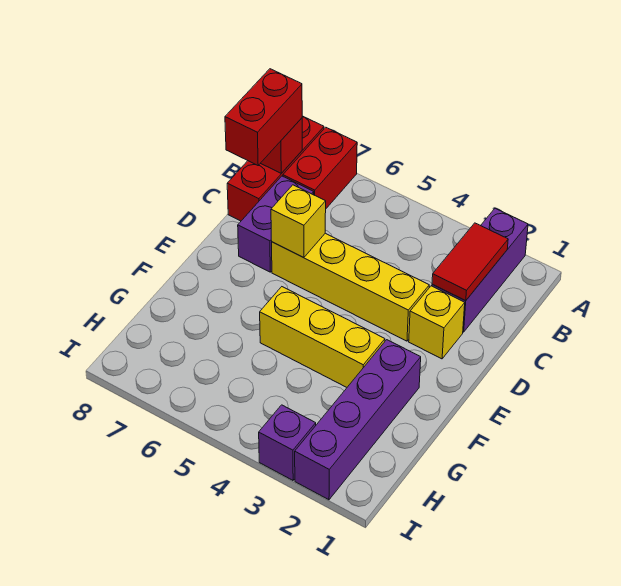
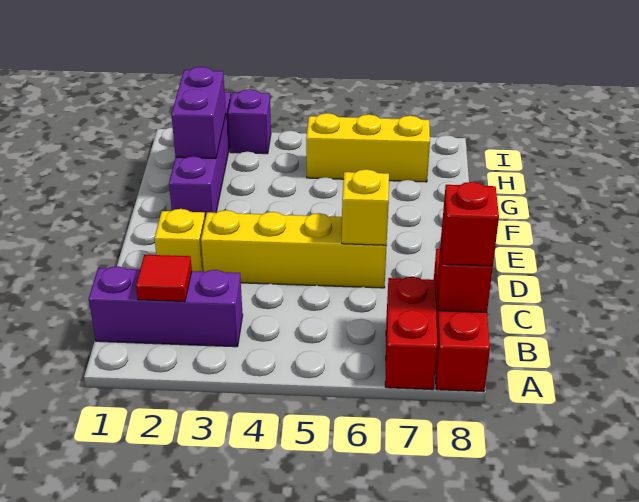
purple brick A2:C2 level 1 -> purple brick B1:B3 level 1
red tile B2:C2 level 2 -> red tile B2 level 2
red brick B8:C8 level 3 -> red brick B8 level 3
purple brick C7:D7 level 1 -> purple brick G2:H2 level 2
yellow brick F3:F5 level 1 -> yellow brick H5:H7 level 1

